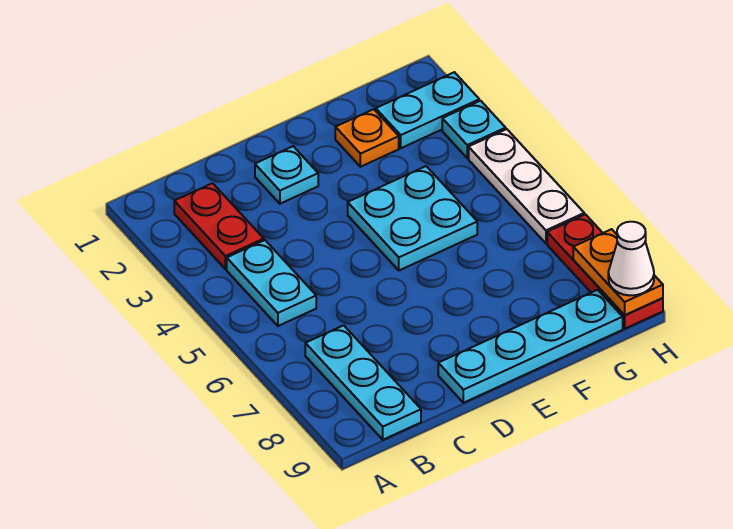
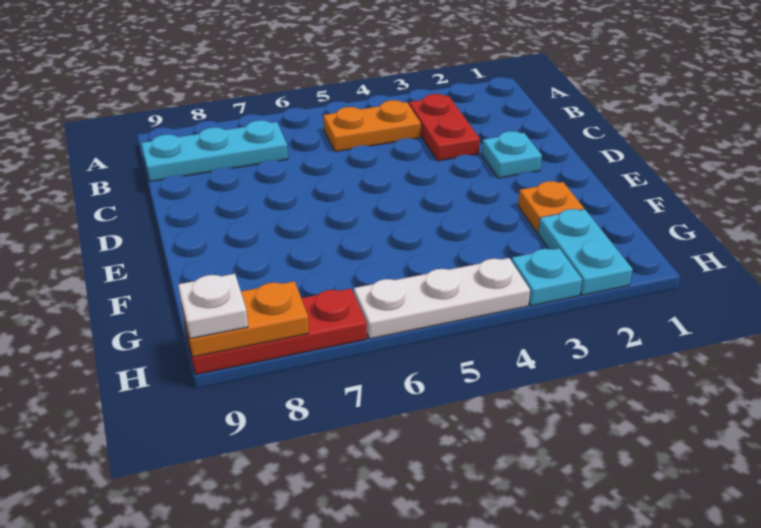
red plate B2:B3 level 1 -> red plate B3:C3 level 1
cyan plate B4:B5 level 1 -> orange plate B4:B5 level 1
cyan plate D9:G9 level 1 -> none
cyan plate E4:F5 level 1 -> none
white cone H9 level 3 -> white plate H9 level 3

